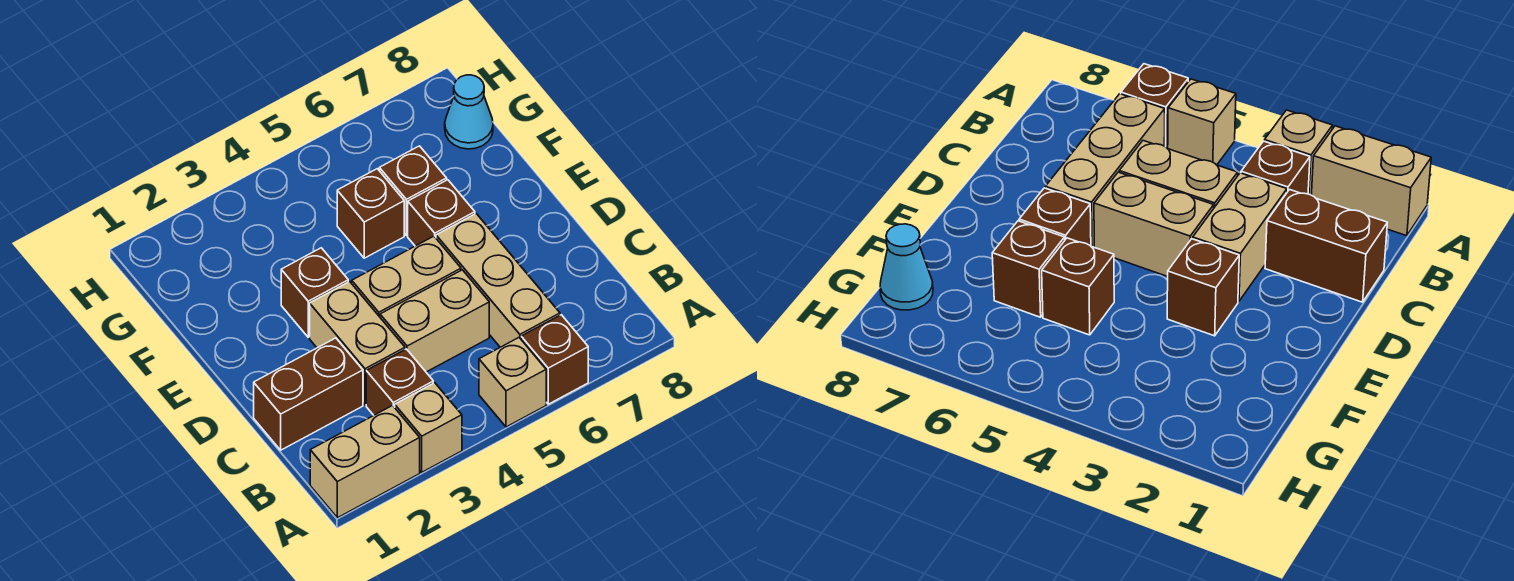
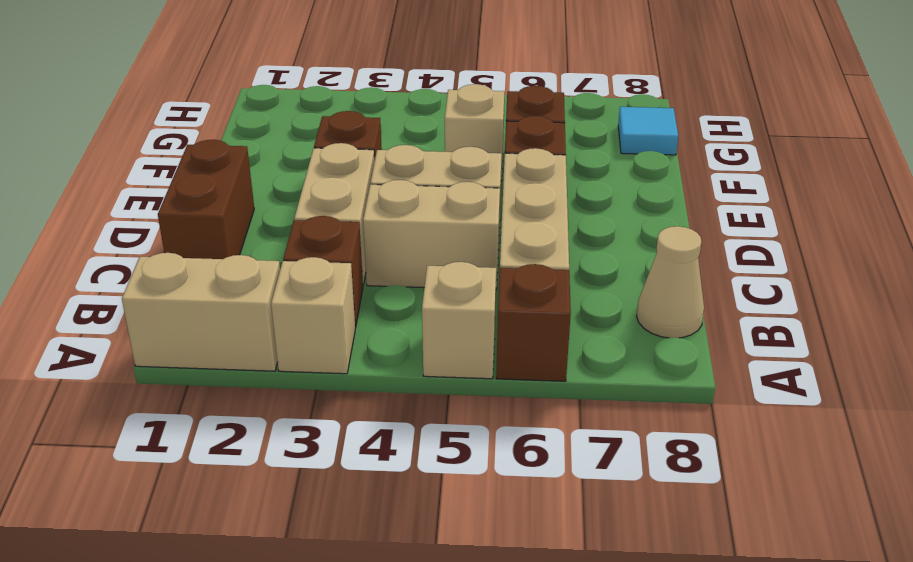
none -> tan cone B8 level 1
brown brick C1:C2 level 1 -> brown brick C1:D1 level 1
brown brick F5 level 1 -> tan brick F5 level 1
cyan cone G8 level 1 -> cyan tile G8 level 1

